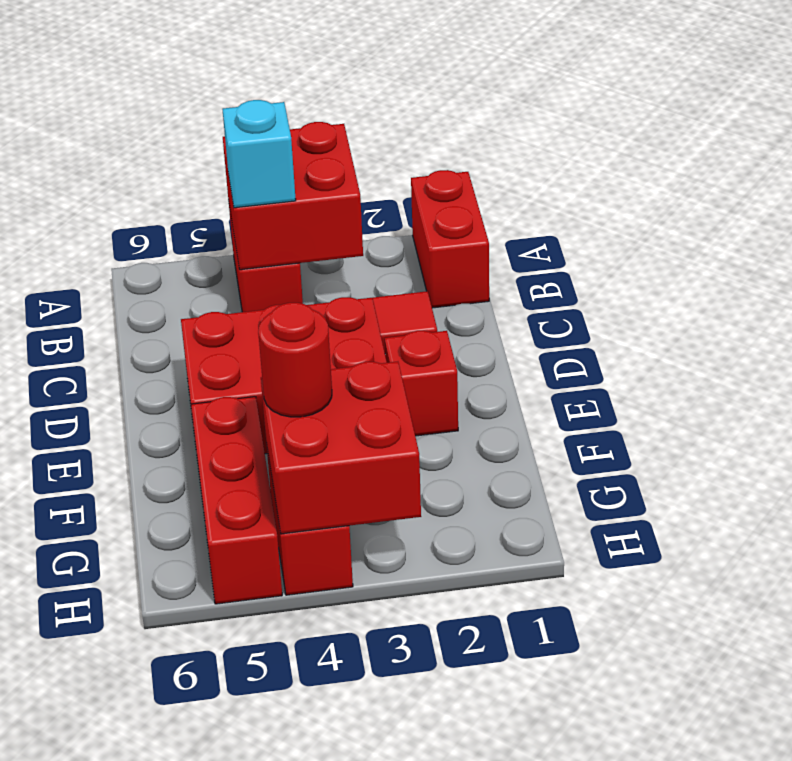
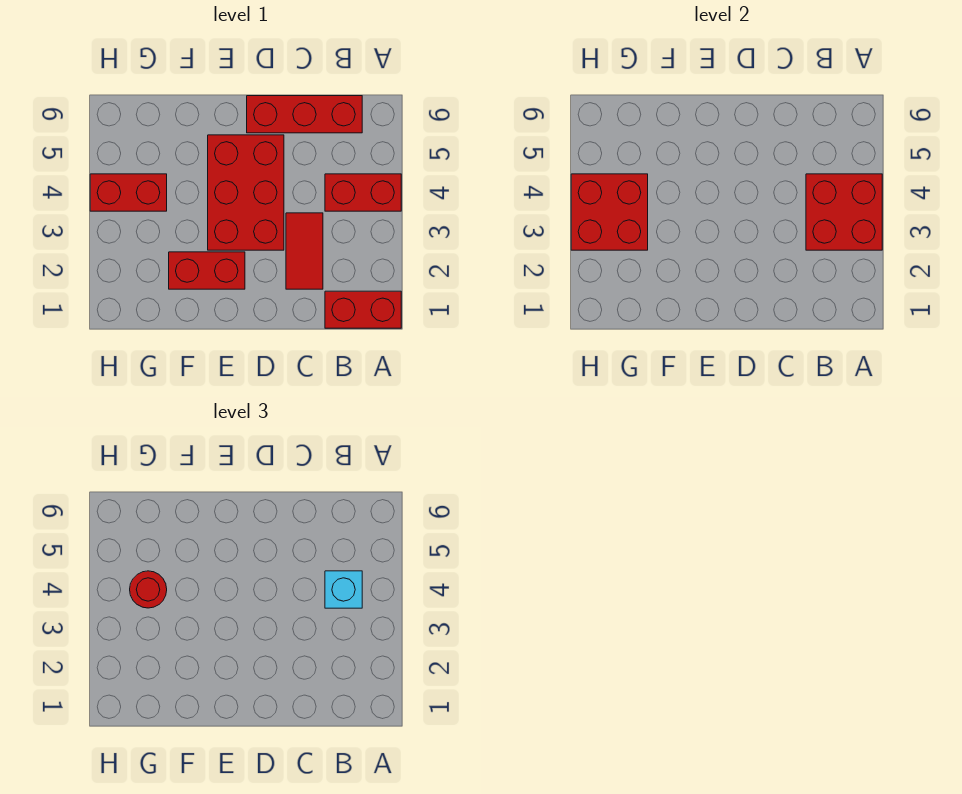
red brick E2 level 1 -> red brick E2:F2 level 1
red brick F5:H5 level 1 -> red brick B6:D6 level 1

